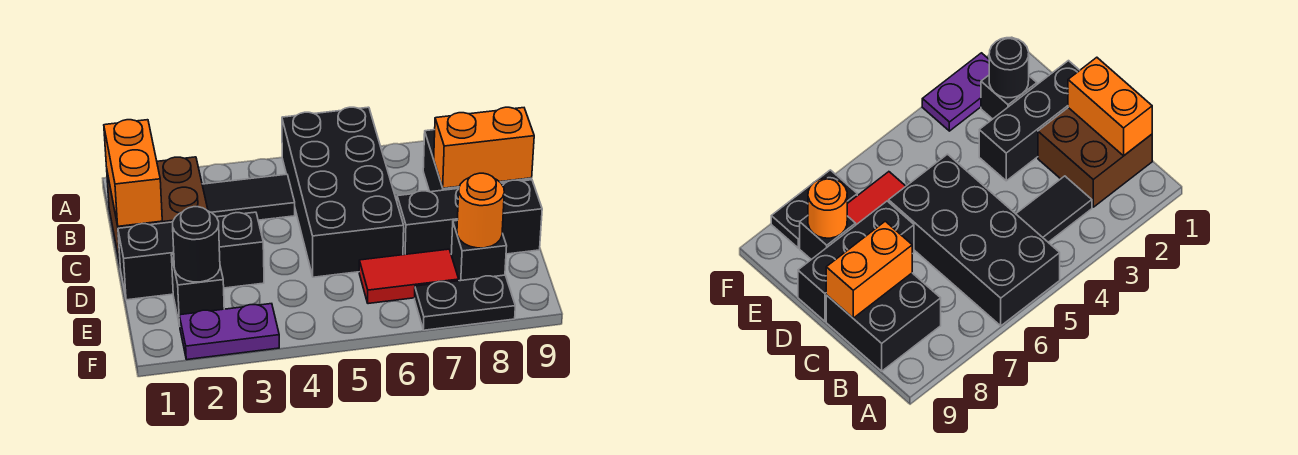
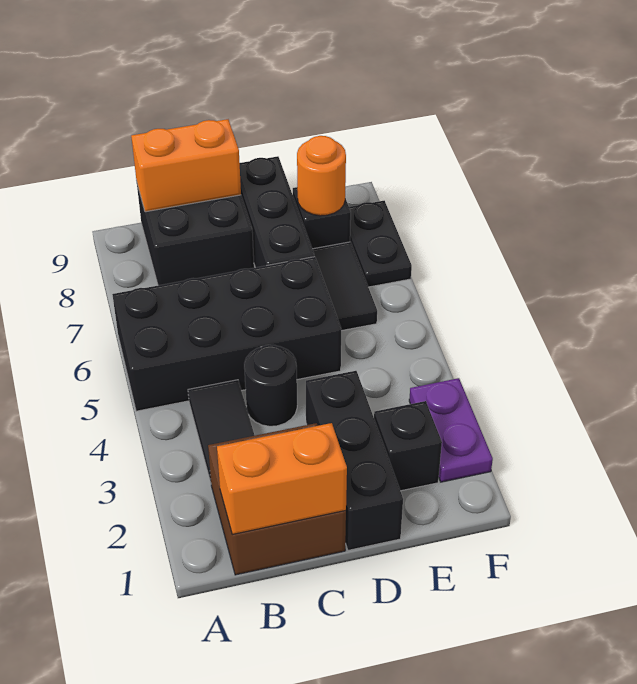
orange brick C8:C9 level 2 -> orange brick B9:C9 level 2
black round brick E2 level 2 -> black round brick C4 level 1
red tile E6:E7 level 1 -> black tile E6:E7 level 1

